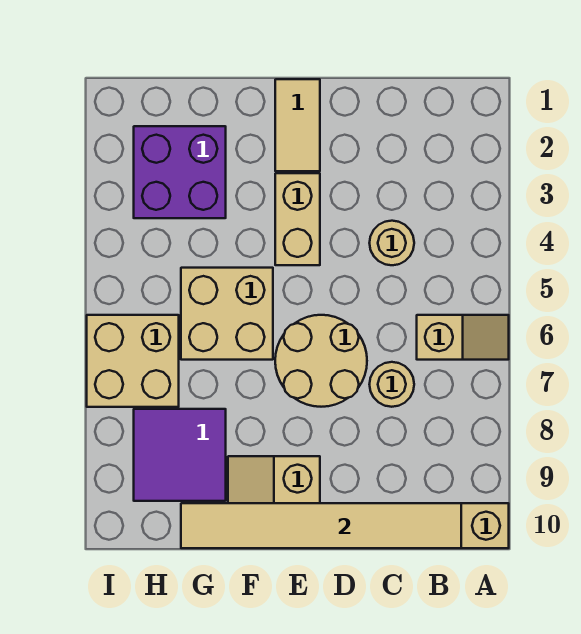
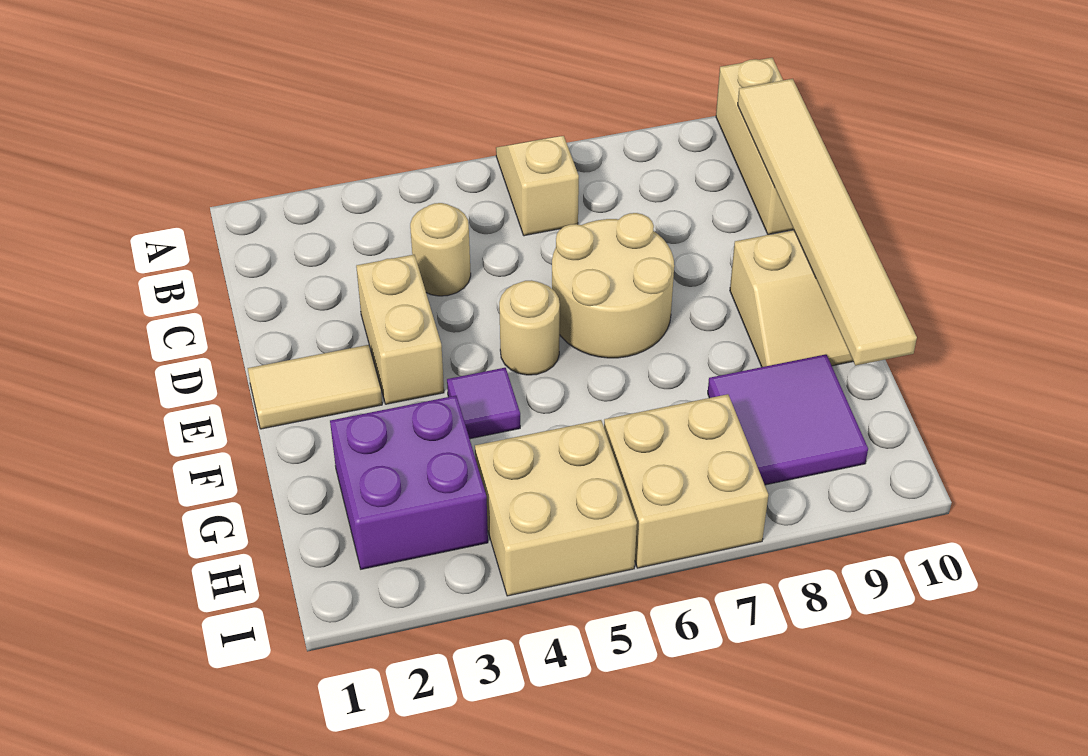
tan round brick C7 level 1 -> tan round brick E5 level 1
tan brick E3:E4 level 1 -> tan brick D3:E3 level 1
none -> purple tile F4 level 1
tan brick F5:G6 level 1 -> tan brick H4:I5 level 1

